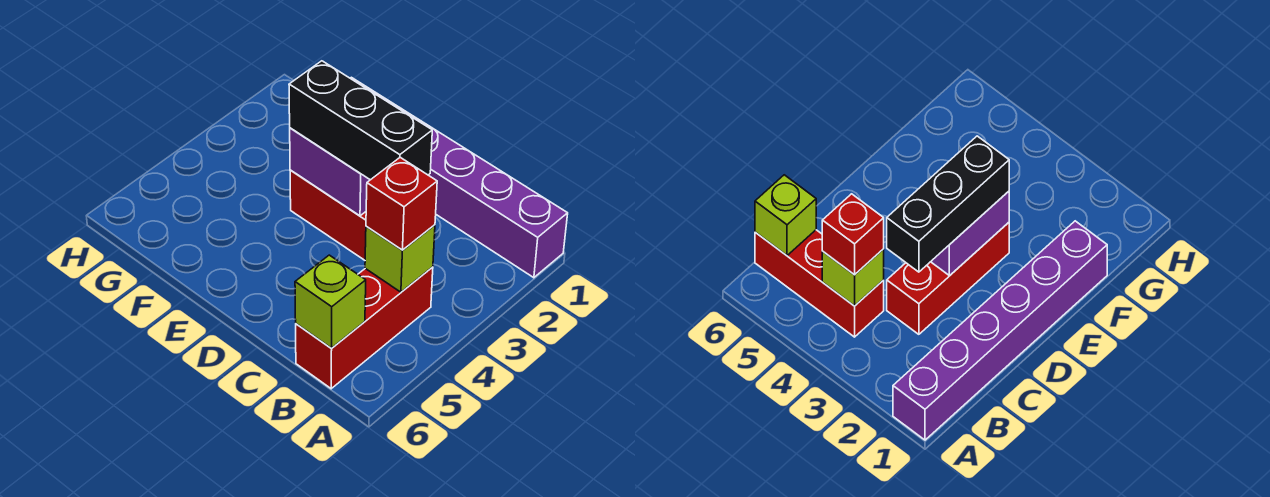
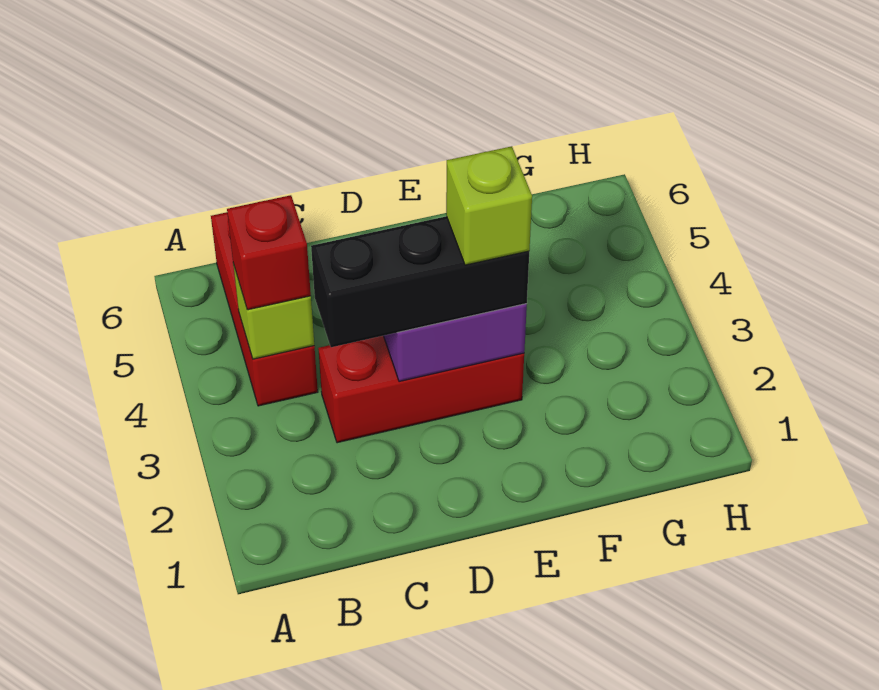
purple brick A1:F1 level 1 -> none
lime brick B6 level 2 -> lime brick E3 level 4

